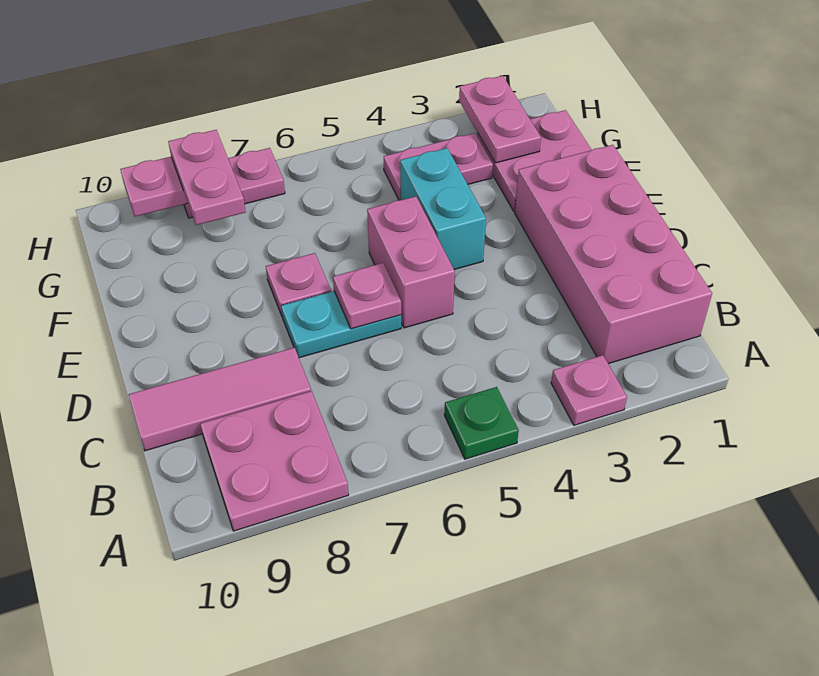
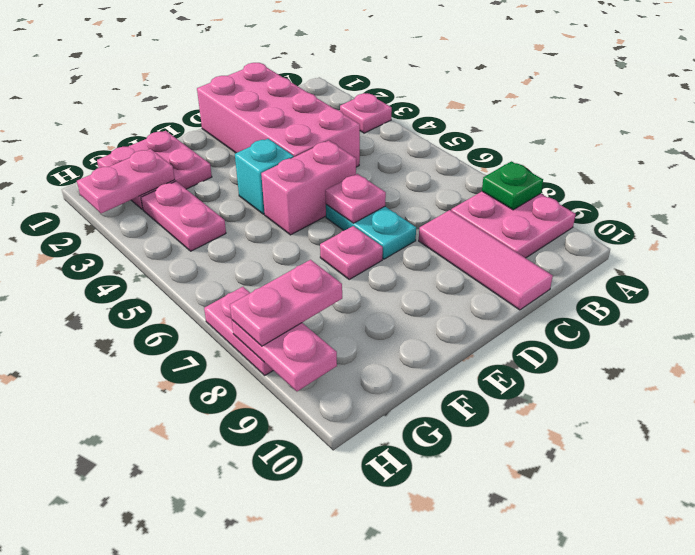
green plate A5 level 1 -> green plate A8 level 2
pink brick B1:E2 level 1 -> pink brick C1:D4 level 1
cyan brick E4:F4 level 1 -> cyan brick E4 level 1

